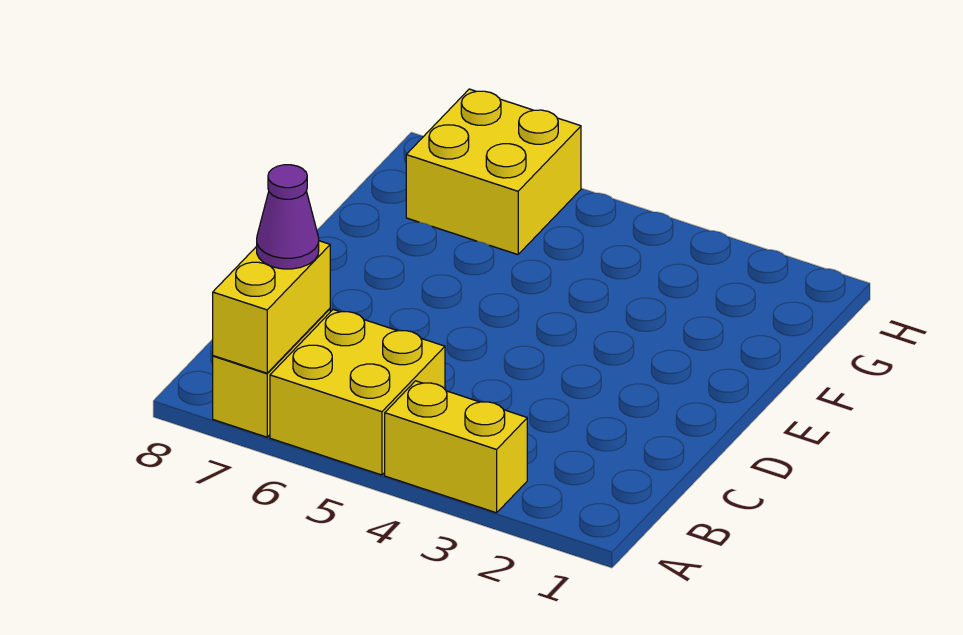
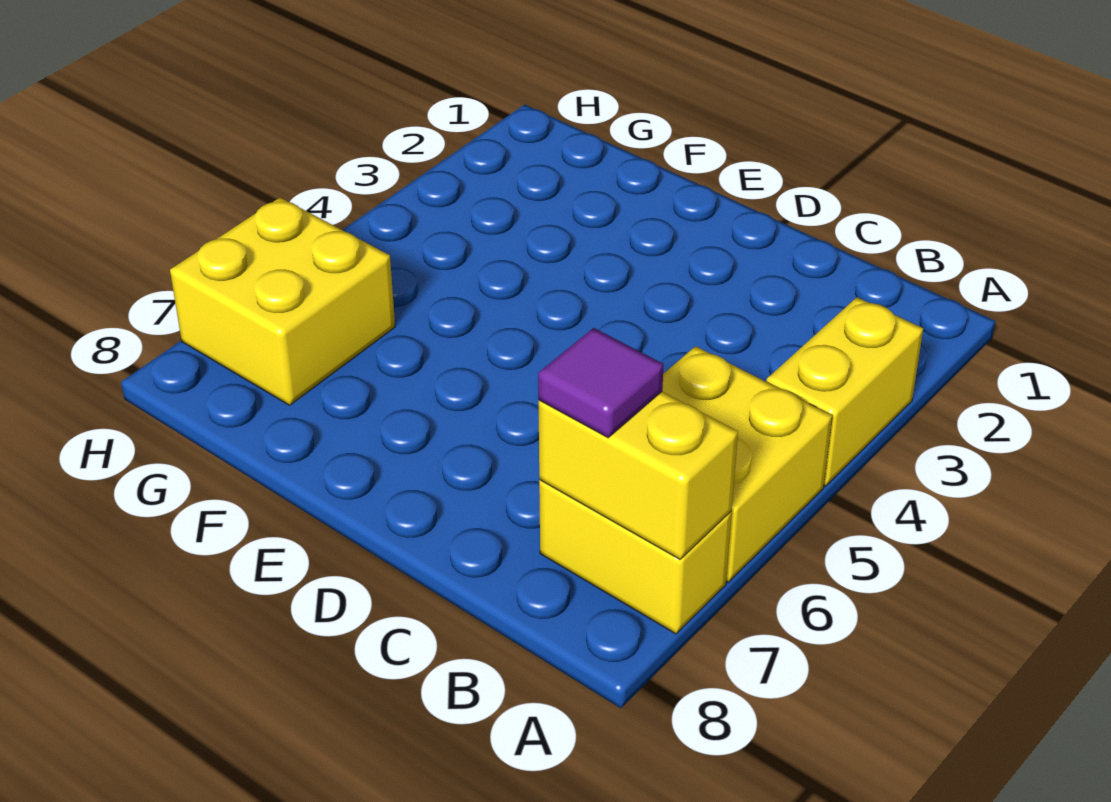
purple cone B7 level 3 -> purple tile B7 level 3

